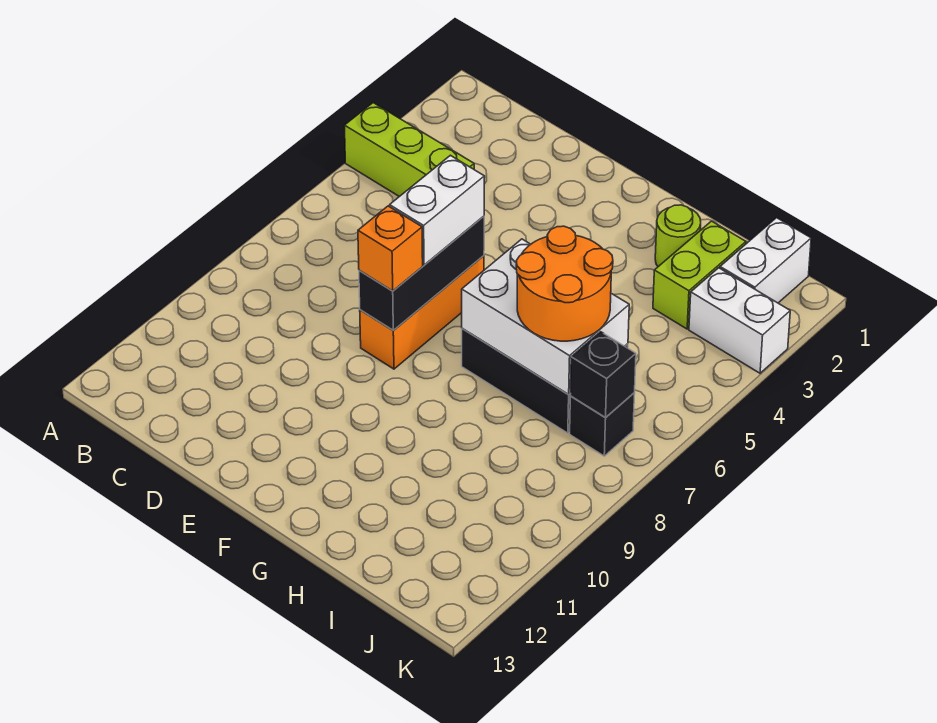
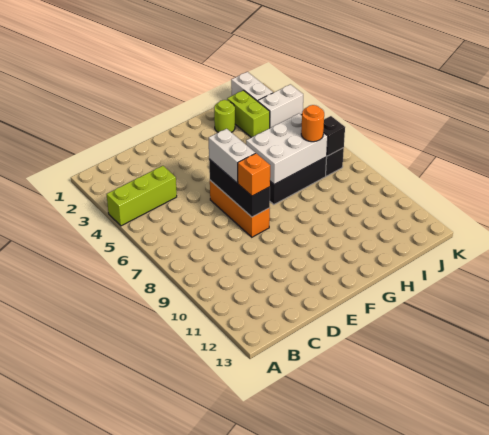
orange round brick H6:I7 level 3 -> orange round brick I7 level 3

